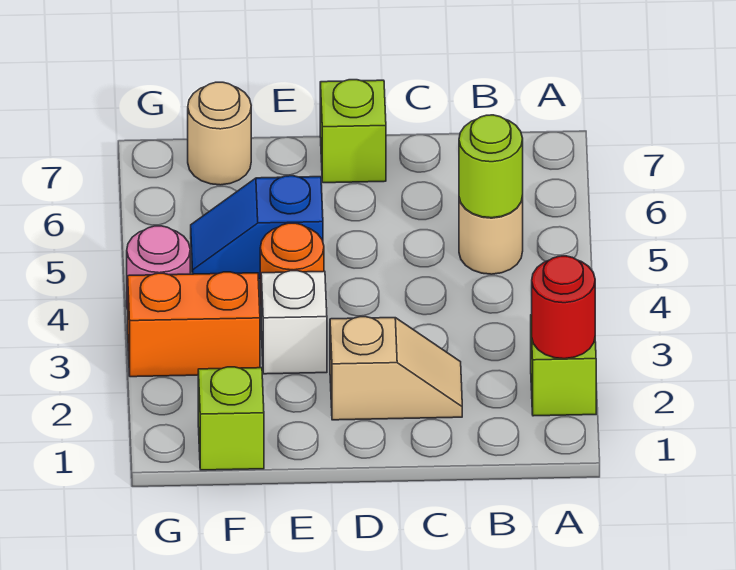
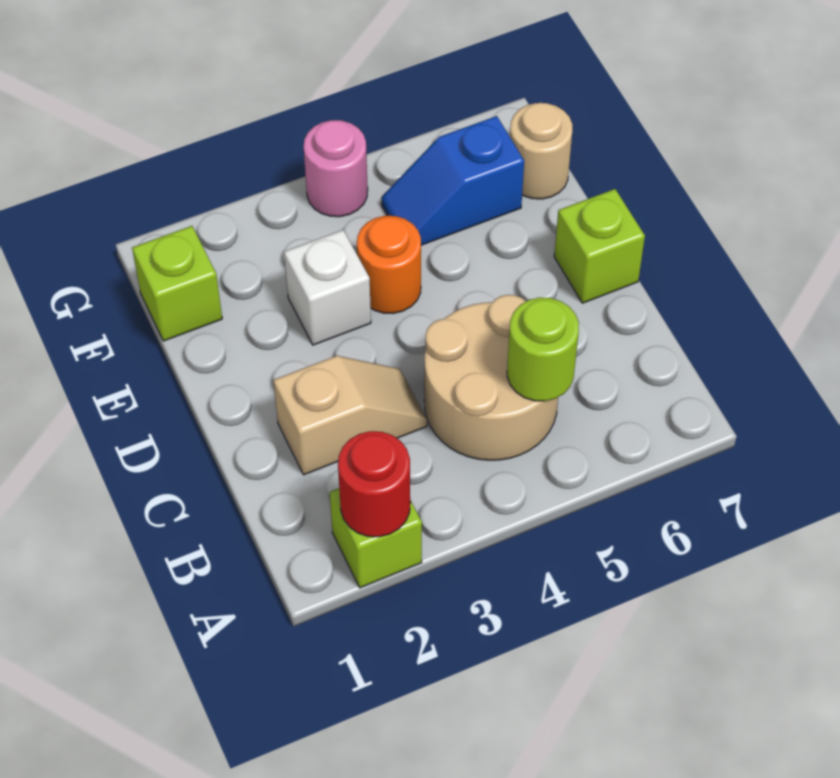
tan round brick B5 level 1 -> tan round brick B4:C5 level 1
tan slope C2:D2 level 1 top D -> tan slope C2:C3 level 1 top 2
blue slope E5:F5 level 1 top E -> blue slope F5:F6 level 1 top 6
orange brick F3:G3 level 1 -> none

